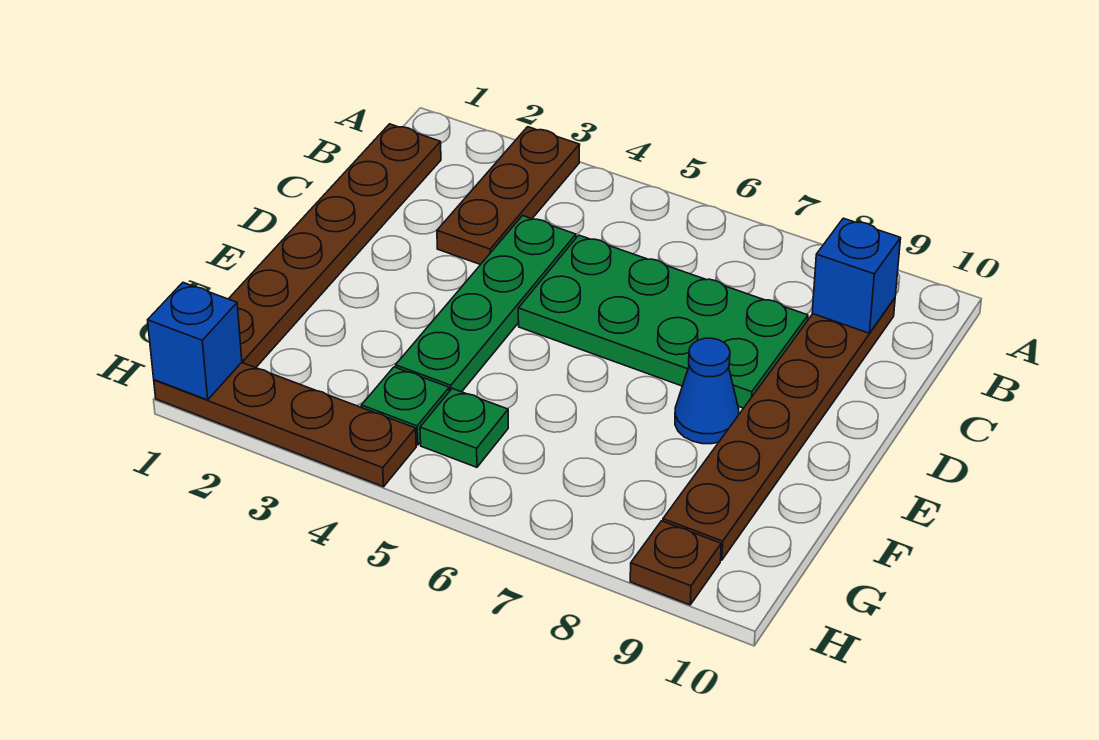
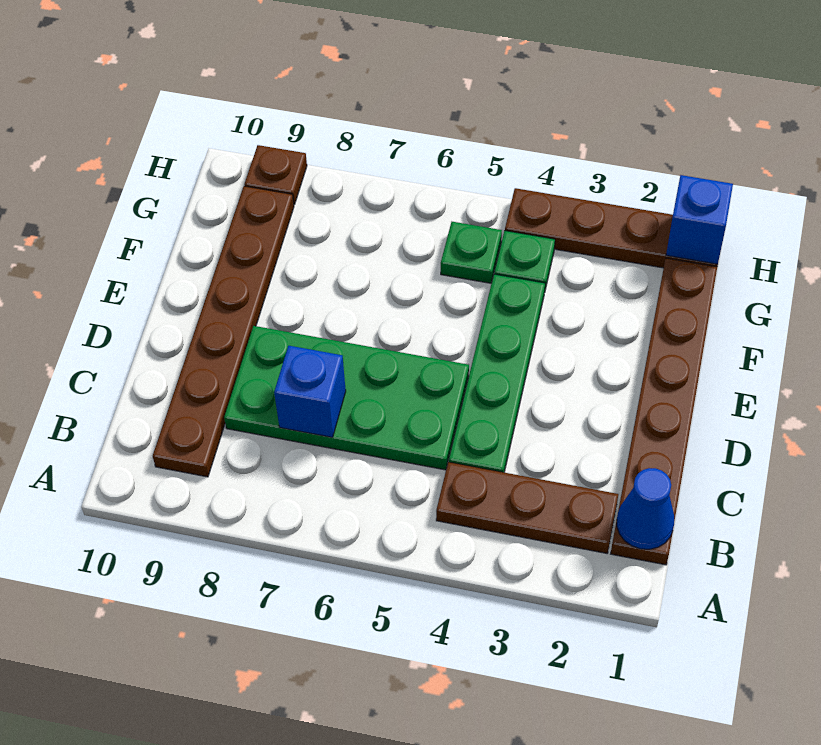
brown plate A3:C3 level 1 -> brown plate B2:B4 level 1
blue brick B9 level 2 -> blue brick C7 level 2
blue cone E8 level 1 -> blue cone B1 level 2

